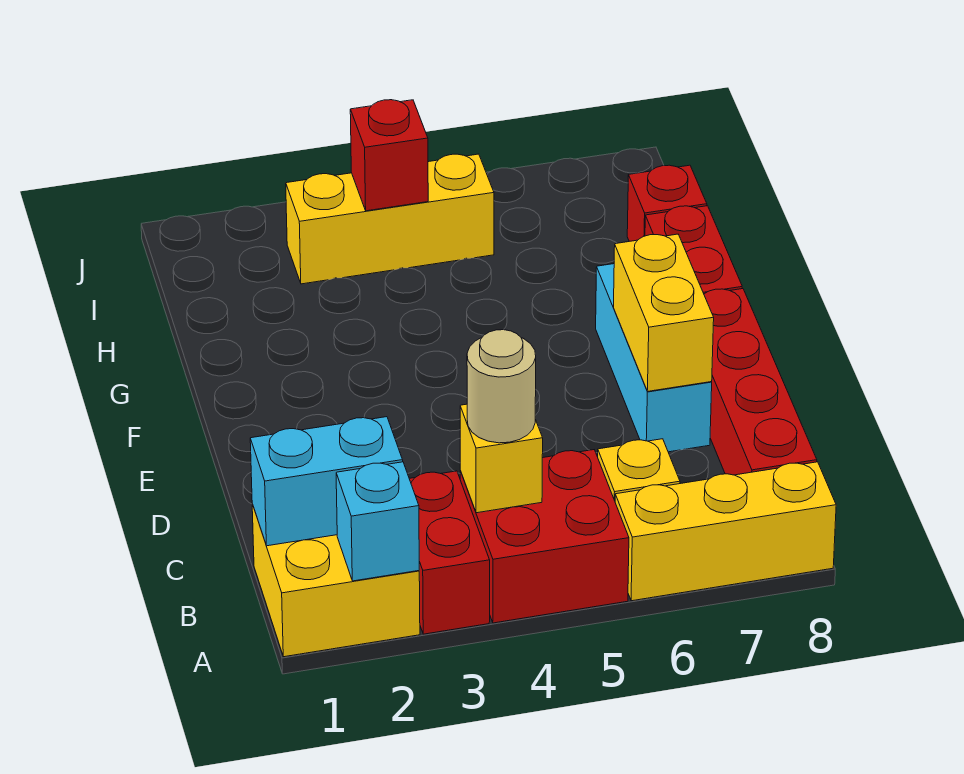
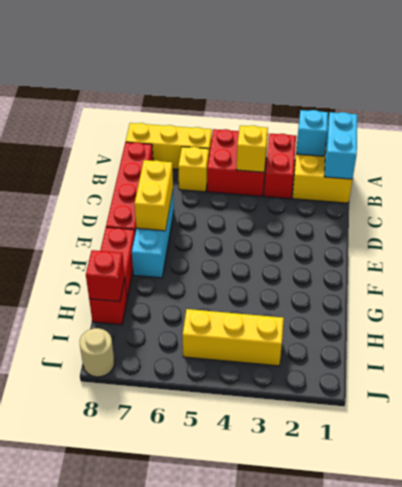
cyan brick B1:B2 level 2 -> cyan brick A1:B1 level 2
tan round brick B4 level 3 -> tan round brick J8 level 1
red brick I4 level 2 -> red brick H8 level 2

